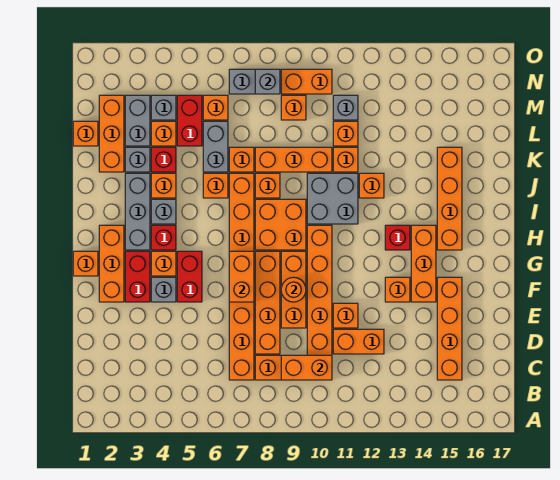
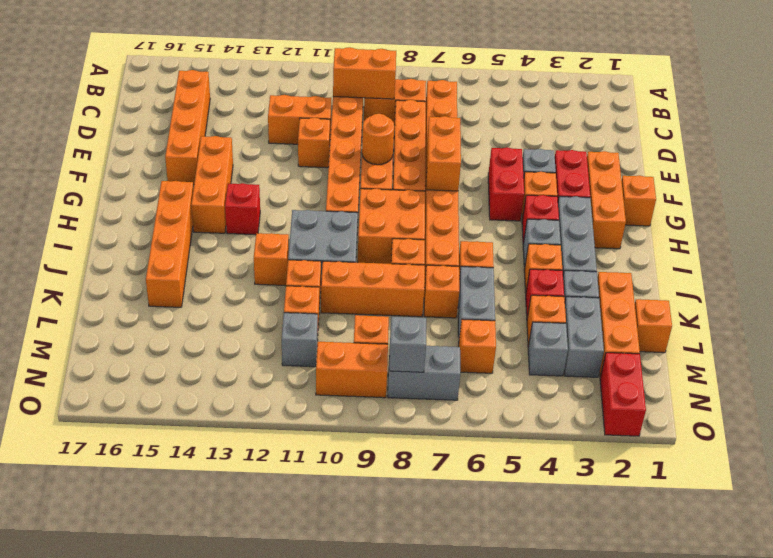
orange brick F13 level 1 -> none
red brick L5:M5 level 1 -> red brick N2:O2 level 1

